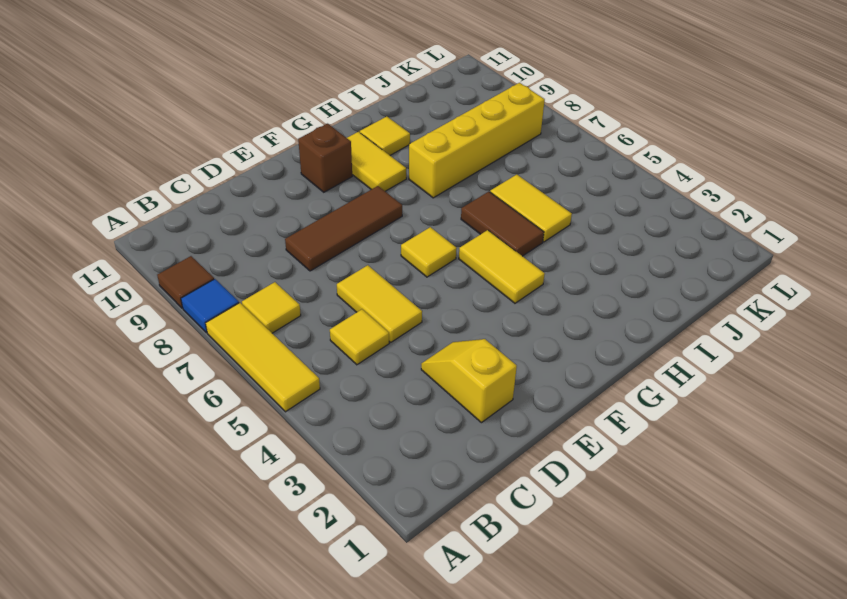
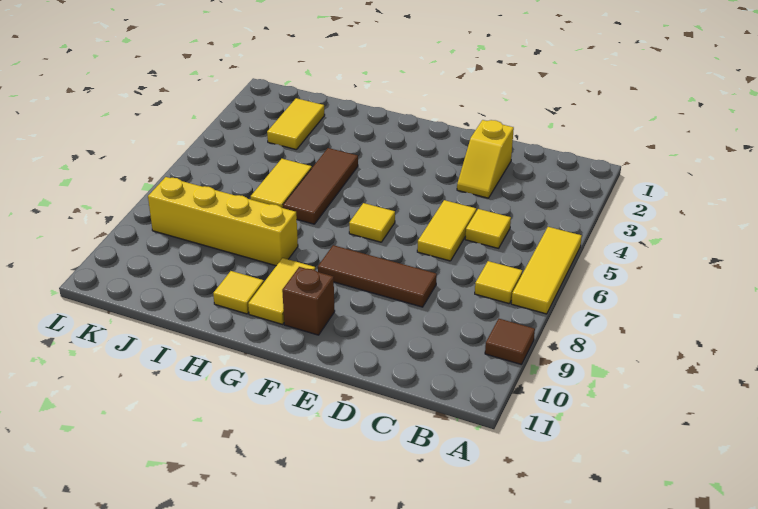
blue tile A8 level 1 -> none
yellow tile G4:G5 level 1 -> yellow tile J2:J3 level 1
brown tile H5:H6 level 1 -> brown tile H4:H6 level 1

